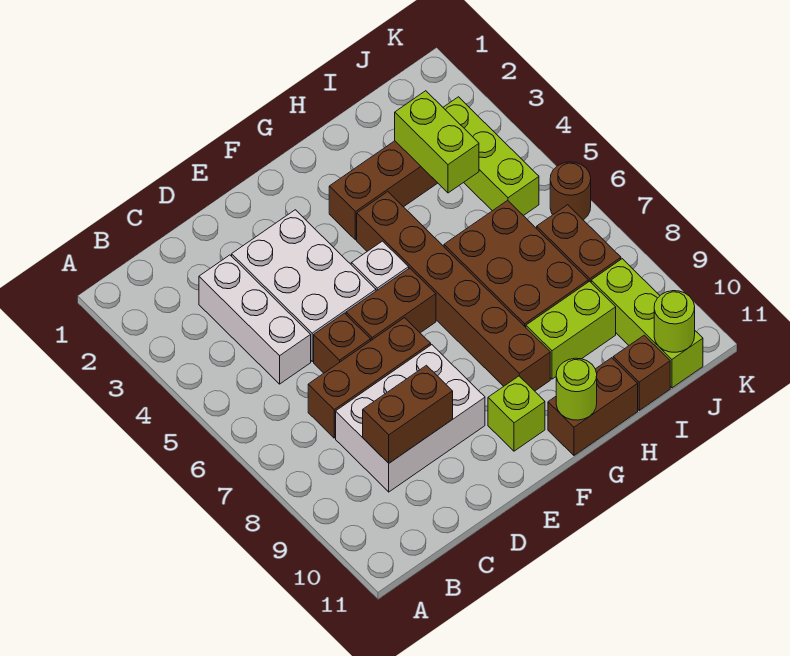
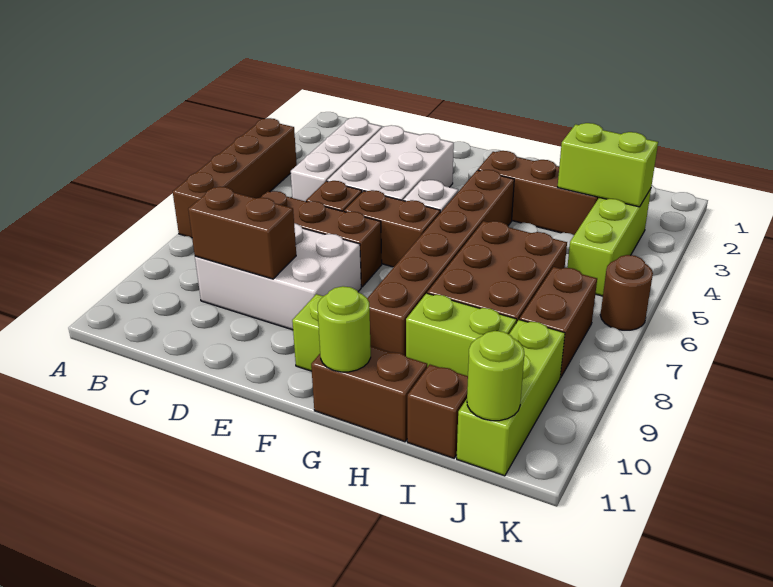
none -> brown brick A4:A7 level 1
lime brick I3:I4 level 2 -> lime brick I3:J3 level 2

